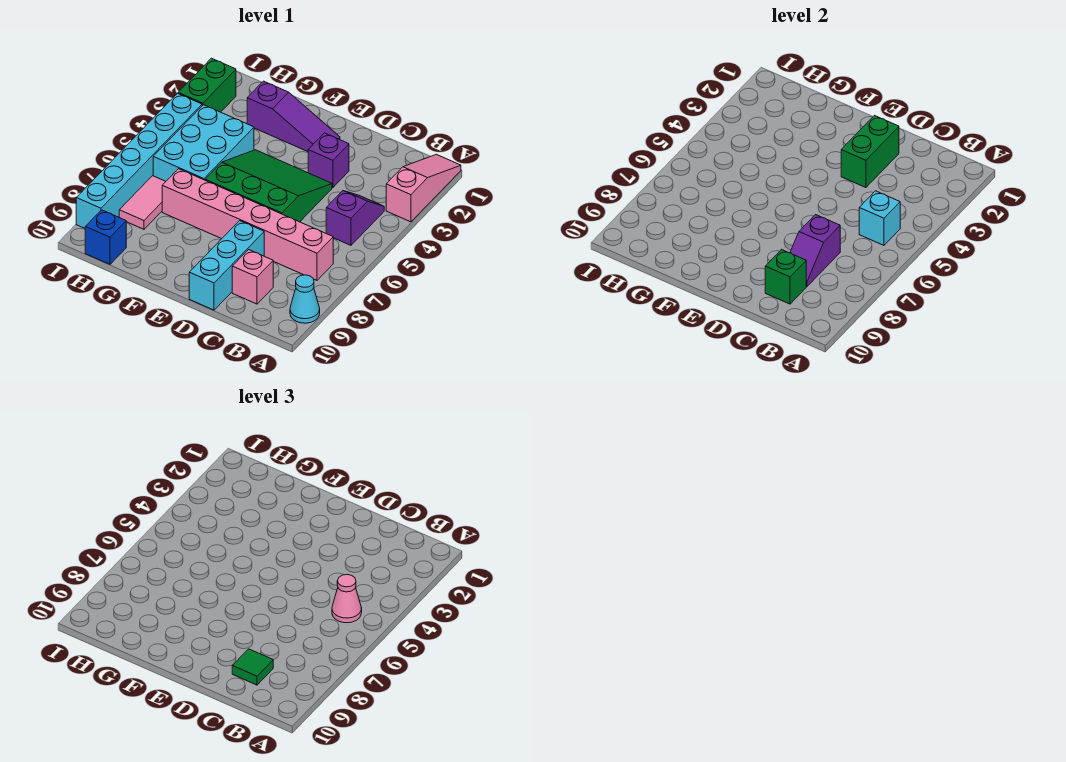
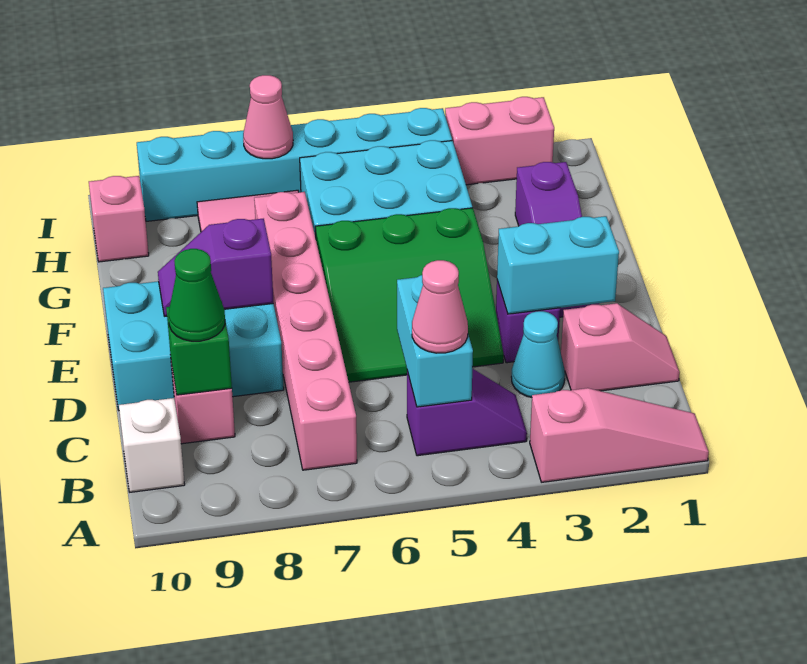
cyan cone A9 level 1 -> cyan cone C3 level 1
cyan brick B5 level 2 -> cyan brick B5:C5 level 2
none -> white brick B10 level 1
none -> pink slope C1:C2 level 1 top 2
purple slope C7:C8 level 2 top 7 -> purple slope E8:E9 level 2 top 8
green tile C9 level 3 -> green cone C9 level 3
green brick D2:D3 level 2 -> cyan brick D2:D3 level 2
green slope D4:F6 level 1 top 6 -> green slope D4:F6 level 1 top F
cyan brick D8:D10 level 1 -> cyan brick D8:E10 level 1
blue brick H10 level 1 -> pink brick H10 level 1
green brick I2:I3 level 1 -> pink brick I2:I3 level 1
none -> pink cone I7 level 2

